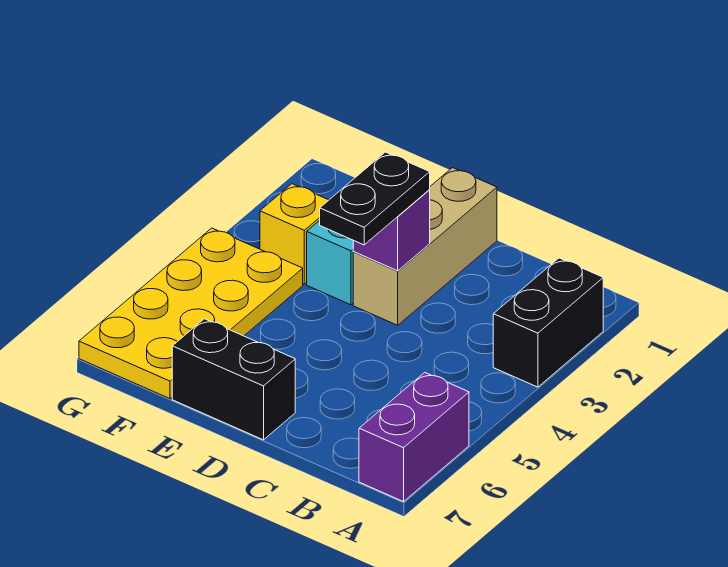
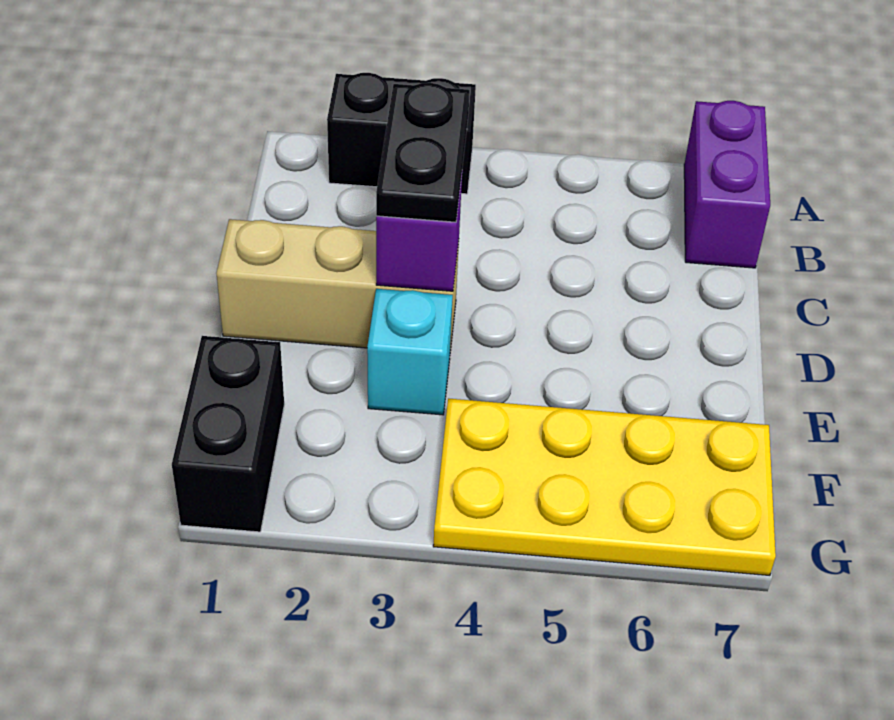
purple brick A6:A7 level 1 -> purple brick A7:B7 level 1
black plate D3:D4 level 3 -> black plate C3:D3 level 3
black brick D7:E7 level 1 -> black brick F1:G1 level 1
yellow brick F3 level 1 -> none

